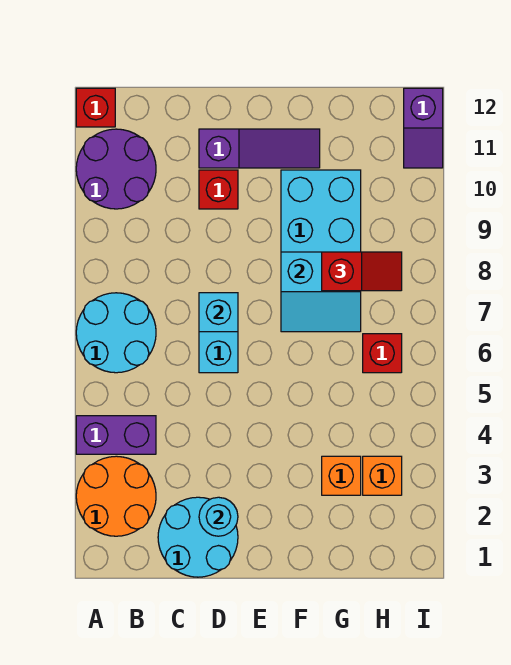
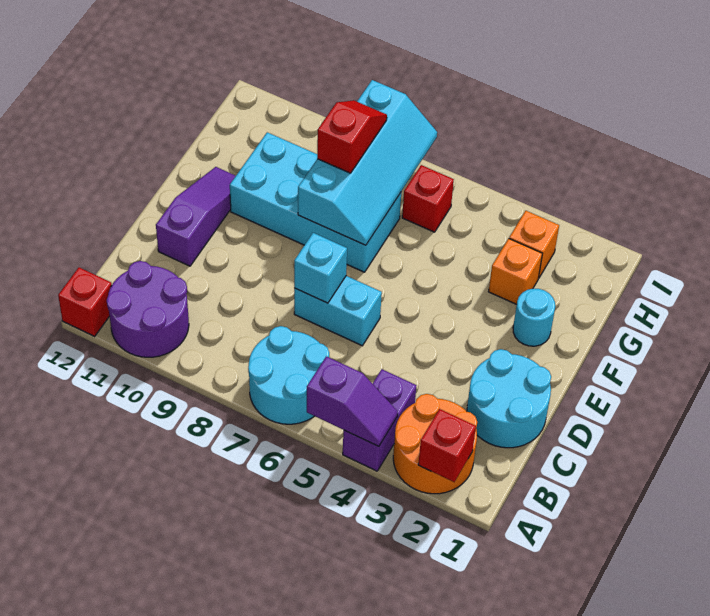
cyan round brick D2 level 2 -> cyan round brick F2 level 1
red brick D10 level 1 -> red brick A2 level 2
cyan slope F7:G8 level 2 top 8 -> cyan slope F7:I8 level 2 top 8
purple slope I11:I12 level 1 top 12 -> purple slope A4:A5 level 2 top 5

